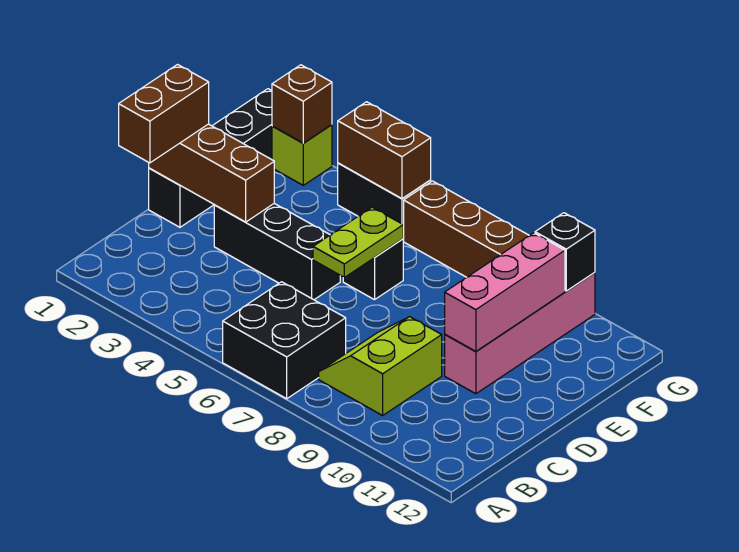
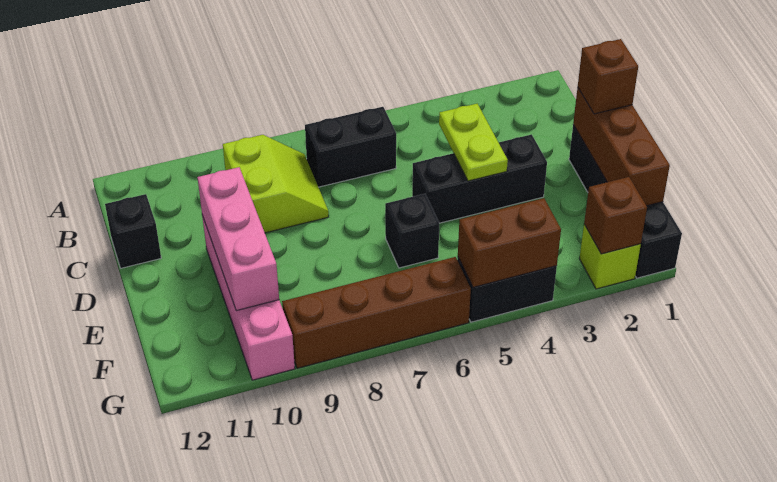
black brick A6:B7 level 1 -> black brick B6:B7 level 1
brown brick C1:D1 level 3 -> brown brick D1 level 3
brown brick D1:D3 level 2 -> brown brick D1:F1 level 2
lime plate D6:E6 level 2 -> lime plate C4:D4 level 2
black brick G10 level 2 -> black brick C12 level 1

